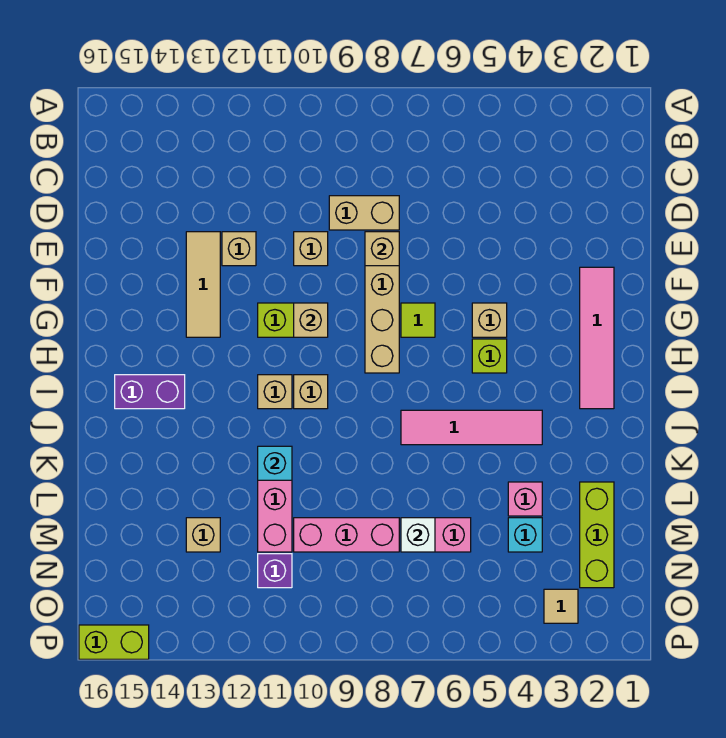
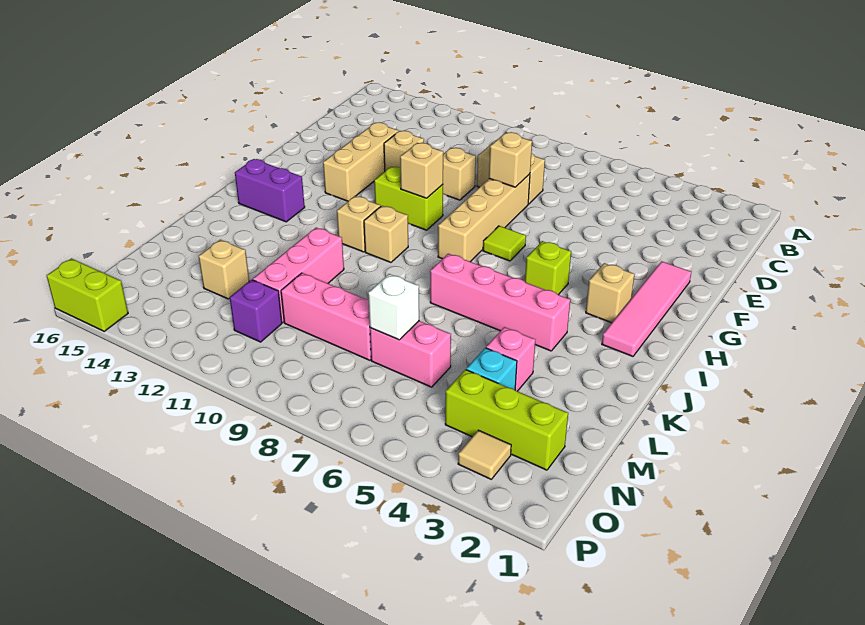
tan tile E13:G13 level 1 -> tan brick E13:G13 level 1
tan brick G5 level 1 -> tan brick H3 level 1
pink tile J4:J7 level 1 -> pink brick J4:J7 level 1
cyan brick K11 level 2 -> none
lime brick L2:N2 level 1 -> lime brick N2:N4 level 1

